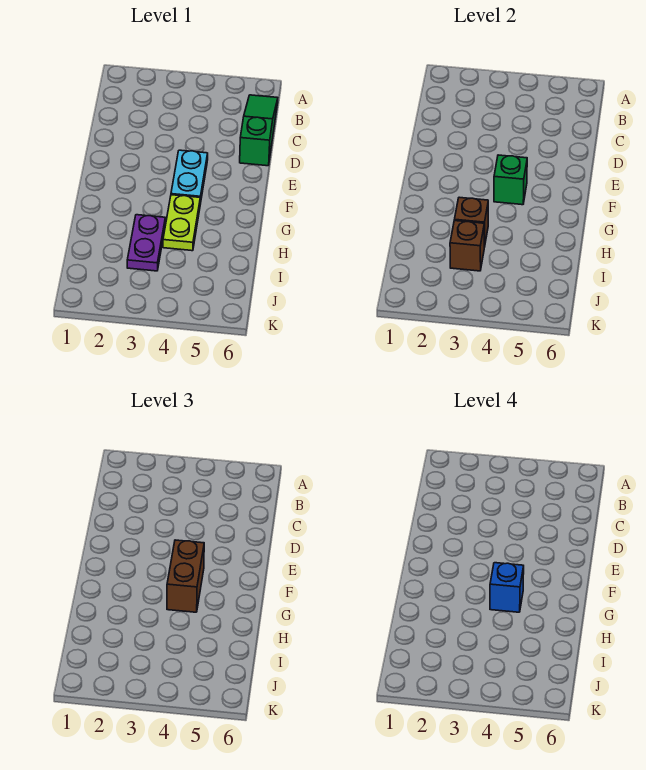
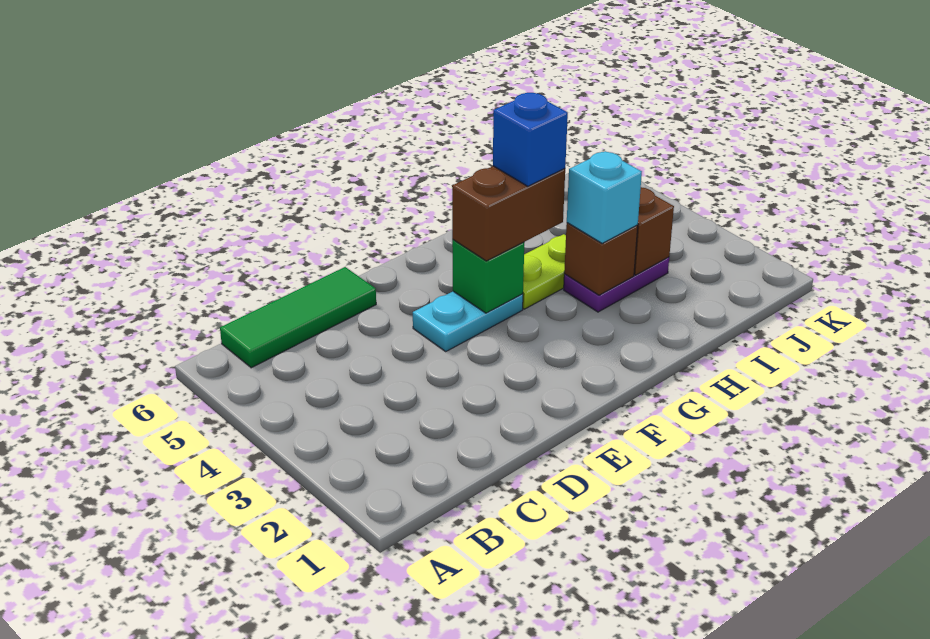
green slope B6:D6 level 1 top D -> green tile B6:D6 level 1
none -> cyan brick H3 level 3

